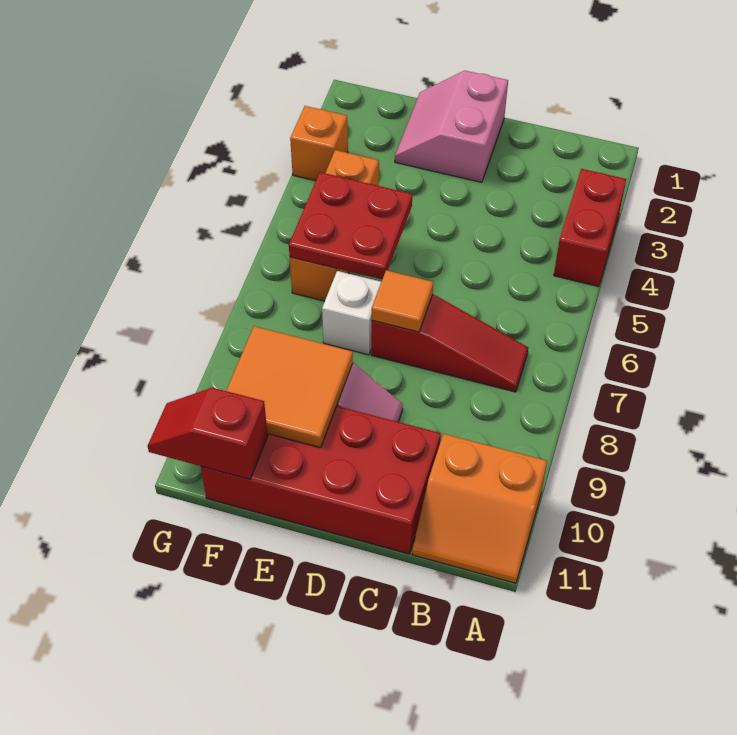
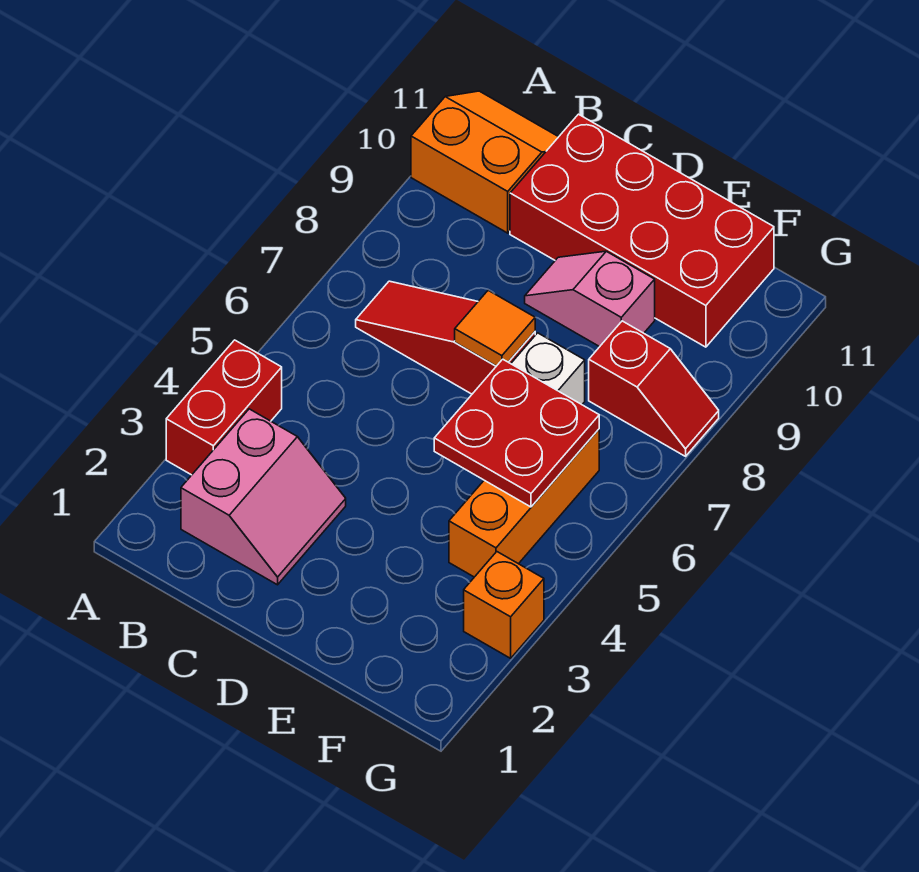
pink slope D1:E2 level 1 top D -> pink slope B2:C3 level 1 top B
orange tile E9:F10 level 2 -> none
red slope F11:G11 level 2 top F -> red slope F8:G8 level 1 top F

